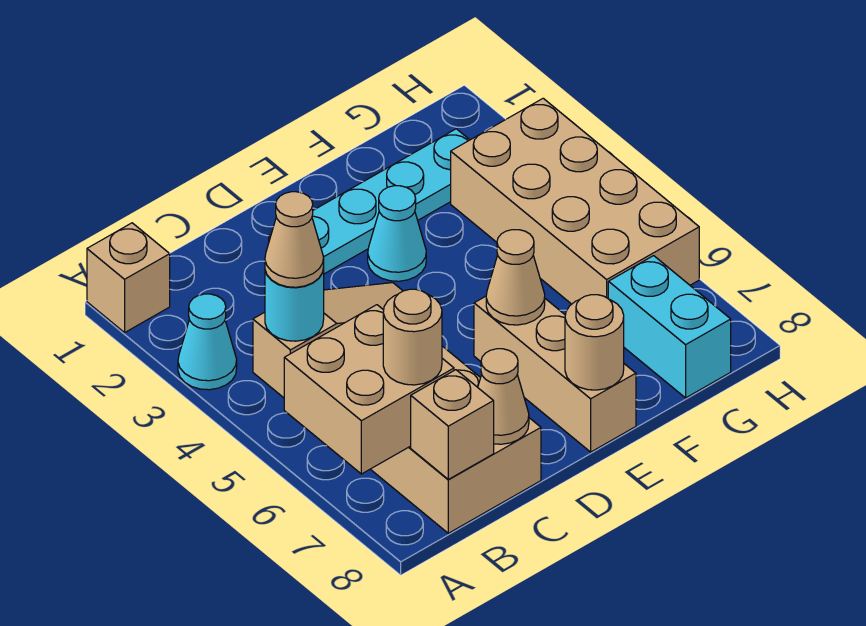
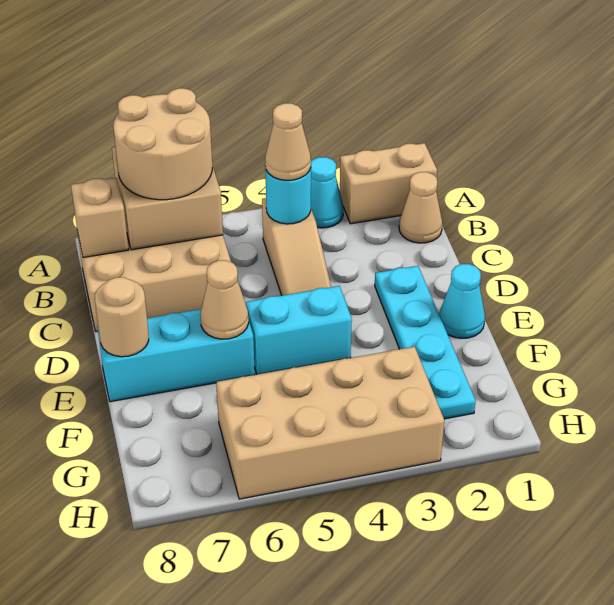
tan brick A1 level 1 -> tan brick A1:A2 level 1
tan round brick B7 level 3 -> tan round brick A6:B7 level 3
tan cone C8 level 2 -> tan cone B1 level 1
cyan cone E3 level 1 -> cyan cone E1 level 1
tan brick E6:E8 level 1 -> cyan brick E6:E8 level 1
cyan brick G7:G8 level 1 -> cyan brick E4:E5 level 1

